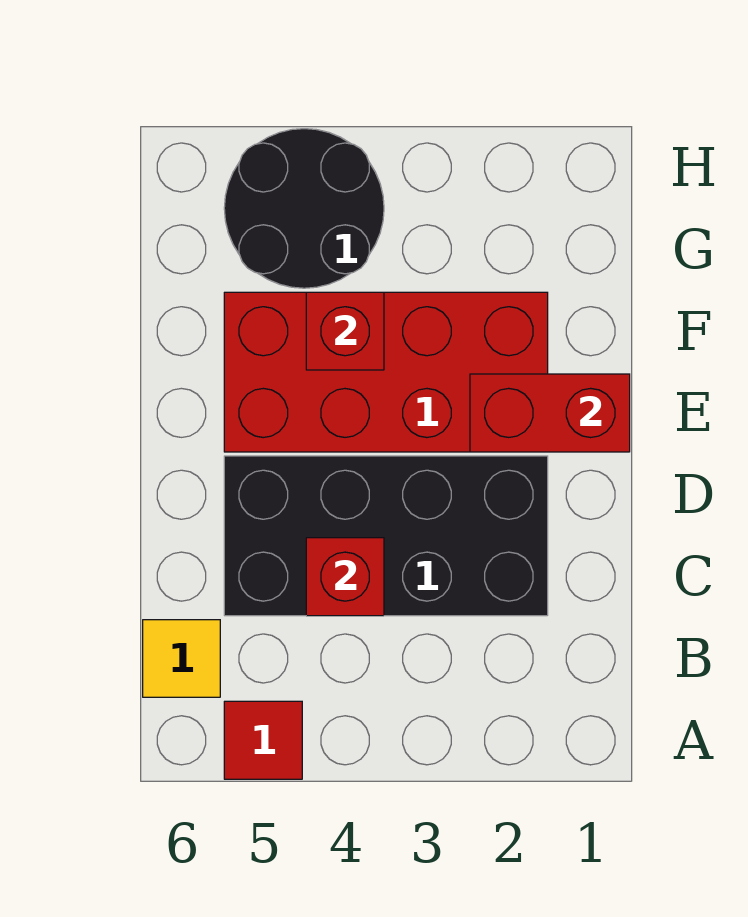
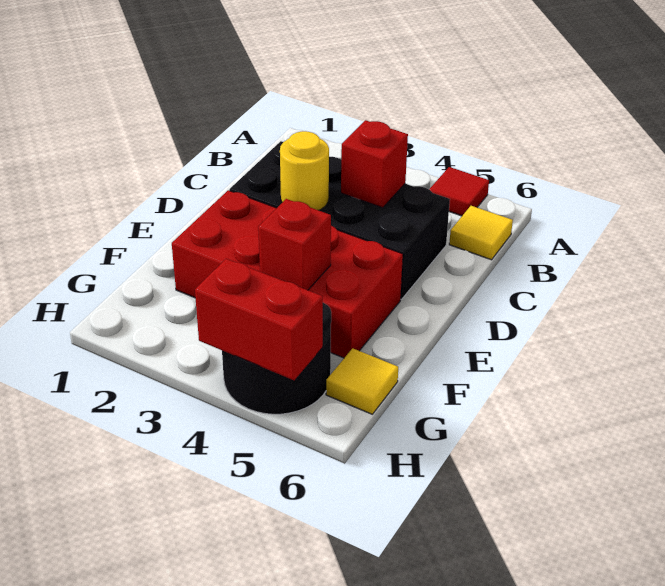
none -> yellow round brick D3 level 2
red brick E1:E2 level 2 -> red brick H4:H5 level 2
none -> yellow tile G6 level 1

